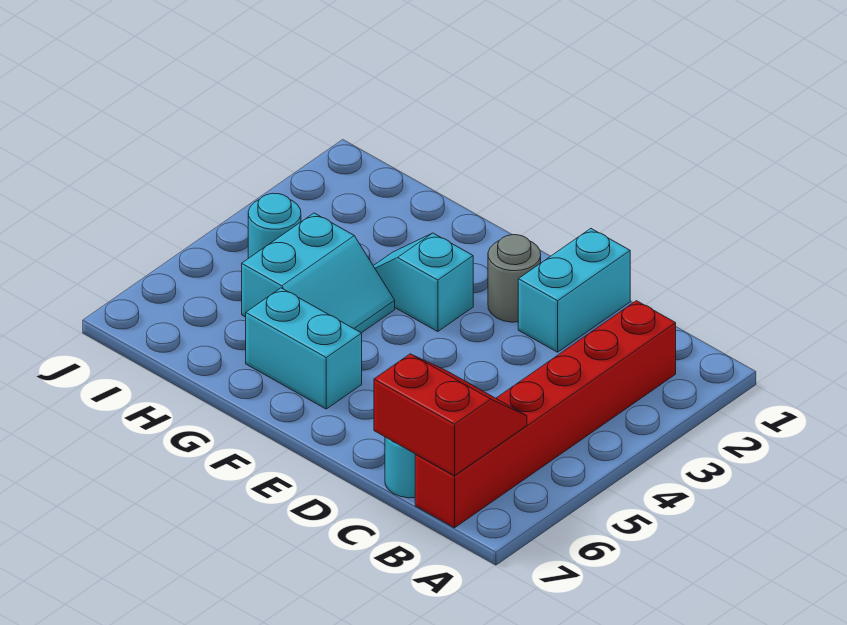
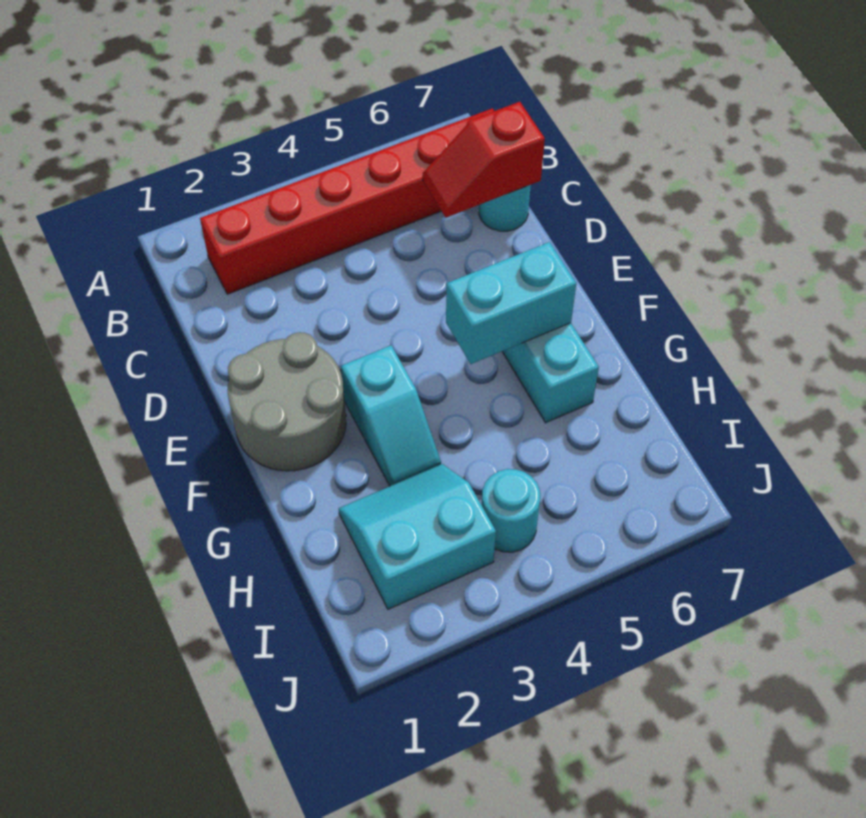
red slope B6:C7 level 2 top 7 -> red slope C6:C7 level 2 top 7
cyan brick D1:D2 level 1 -> cyan brick F5:F6 level 2
grey round brick E2 level 1 -> grey round brick E1:F2 level 1
cyan slope G4:H5 level 1 top H -> cyan slope H2:I3 level 1 top I

